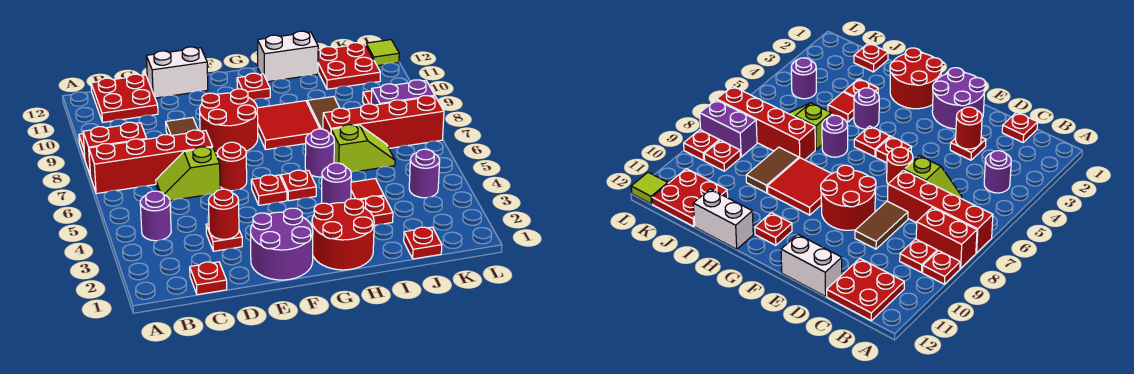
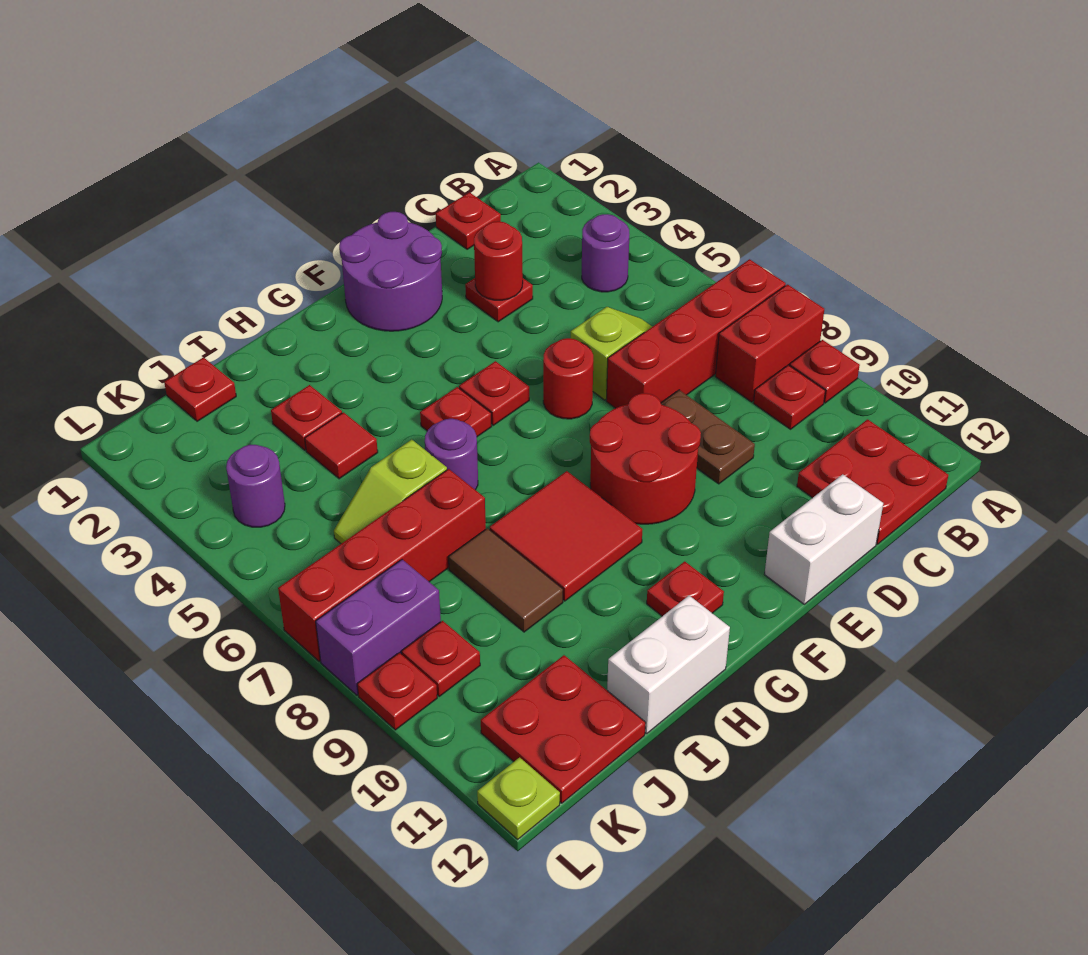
brown tile D8:D9 level 1 -> brown plate D8:D9 level 1
red round brick G1:H2 level 1 -> none
purple round brick H4 level 1 -> none
lime tile L12 level 1 -> lime plate L12 level 1

